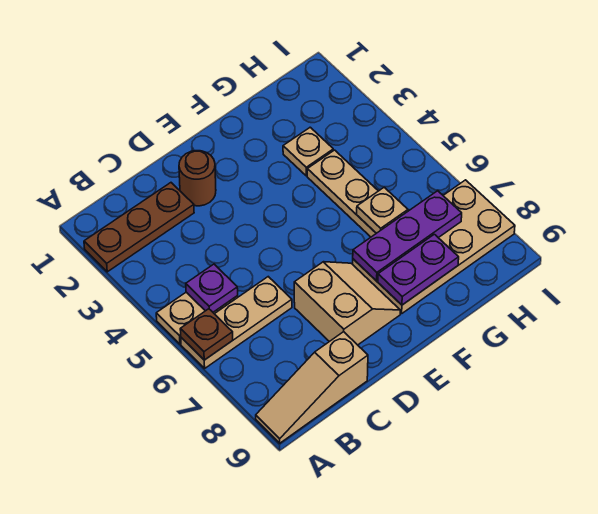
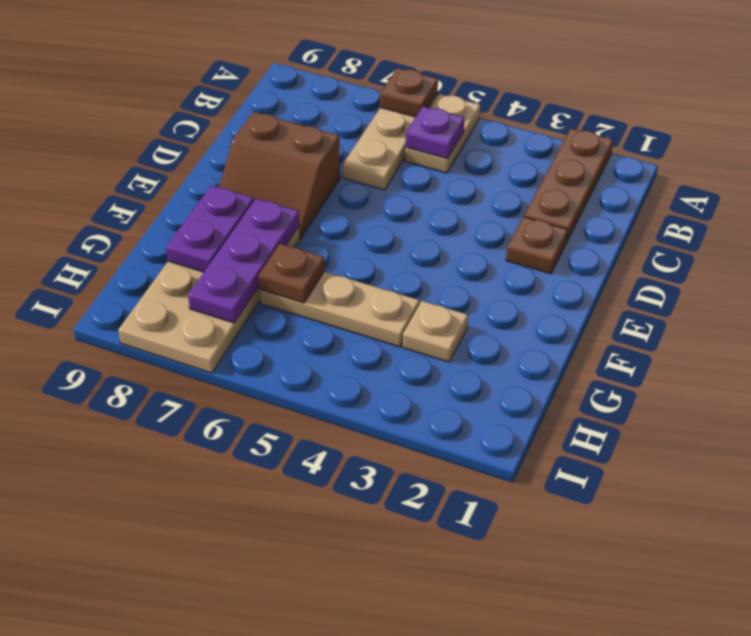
tan slope A9:C9 level 1 top C -> none
brown round brick D2 level 1 -> brown plate D2 level 1
tan slope D7:E8 level 1 top D -> brown slope D7:E8 level 1 top D
tan plate G6 level 2 -> brown plate G6 level 2

